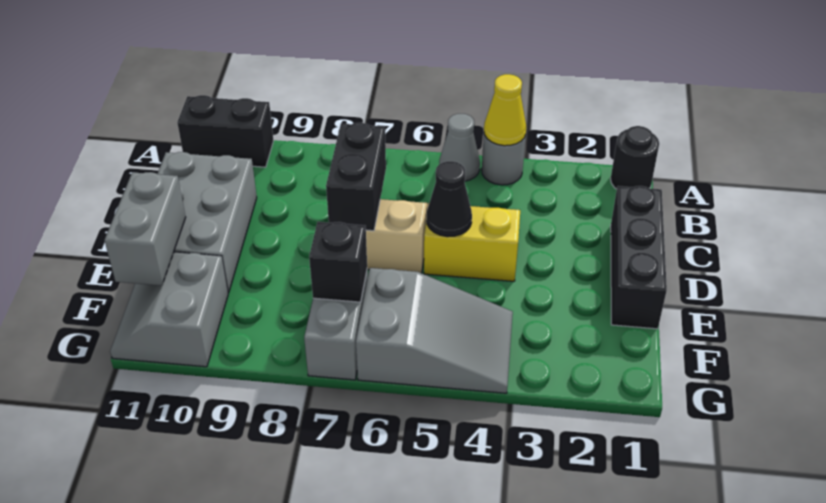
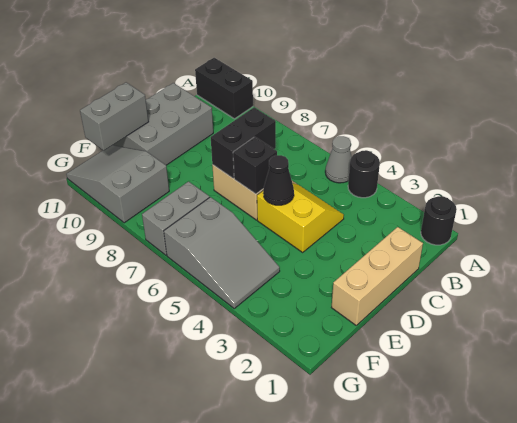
grey round brick A4 level 1 -> black round brick A4 level 1
yellow cone A4 level 2 -> none
black brick C1:E1 level 1 -> tan brick C1:E1 level 1
black brick F7 level 2 -> black brick D6 level 2
grey slope F10:G11 level 1 top 10 -> grey slope F9:G11 level 1 top 9

